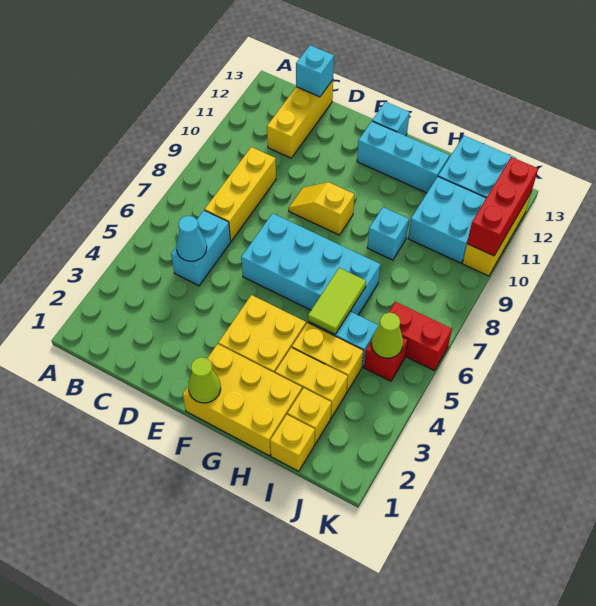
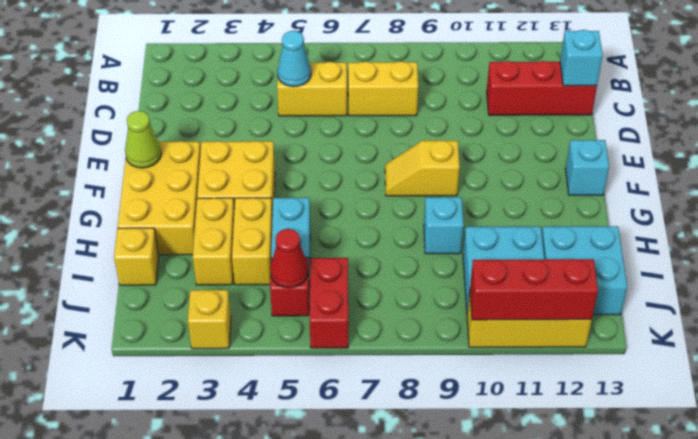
cyan brick C5:C6 level 1 -> yellow brick C5:C6 level 1
yellow brick C7:C9 level 1 -> yellow brick C7:C8 level 1
yellow brick C11:C13 level 1 -> red brick C11:C13 level 1
cyan brick E6:H7 level 1 -> none
yellow slope E9:F9 level 1 top F -> yellow slope F8:F9 level 1 top 9
cyan brick F12:H12 level 1 -> none
lime tile H5:H6 level 2 -> none
yellow brick I2 level 1 -> yellow brick K3 level 1
lime cone J5 level 2 -> red cone J5 level 2

